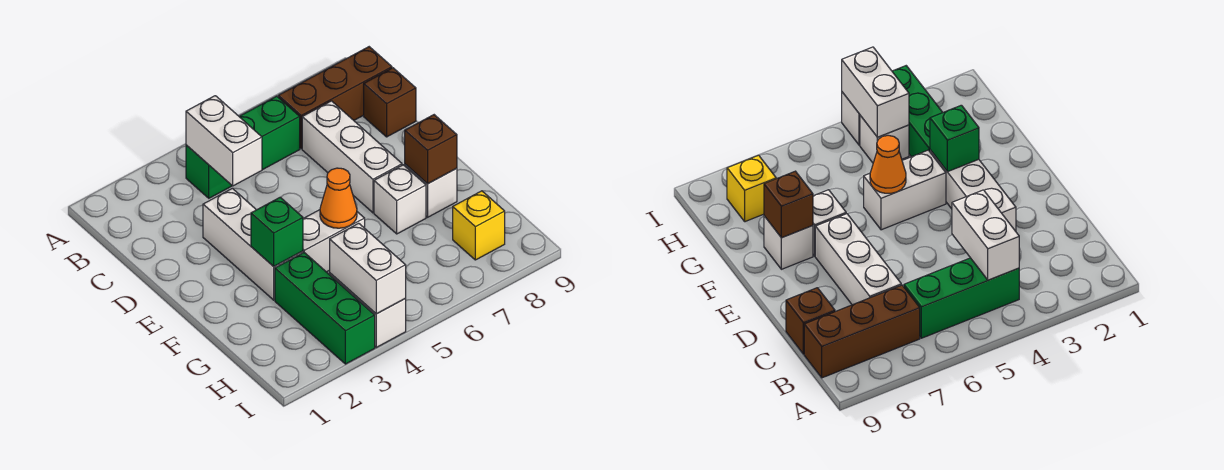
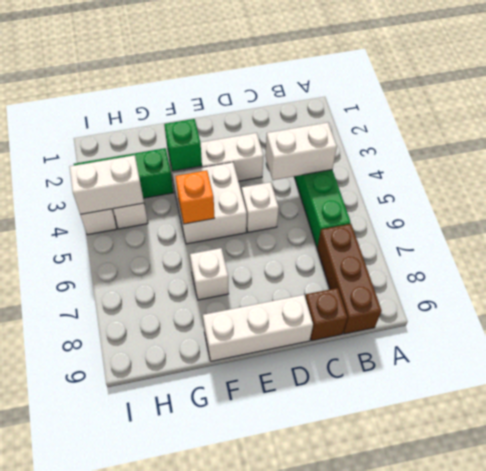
white brick C7:E7 level 1 -> white brick D9:F9 level 1
white brick F4:F5 level 1 -> white brick E4:F5 level 1
orange cone F5 level 2 -> orange brick F5 level 2
white brick F8 level 1 -> white brick D5 level 1
brown brick F8 level 2 -> none
yellow brick H8 level 1 -> none

